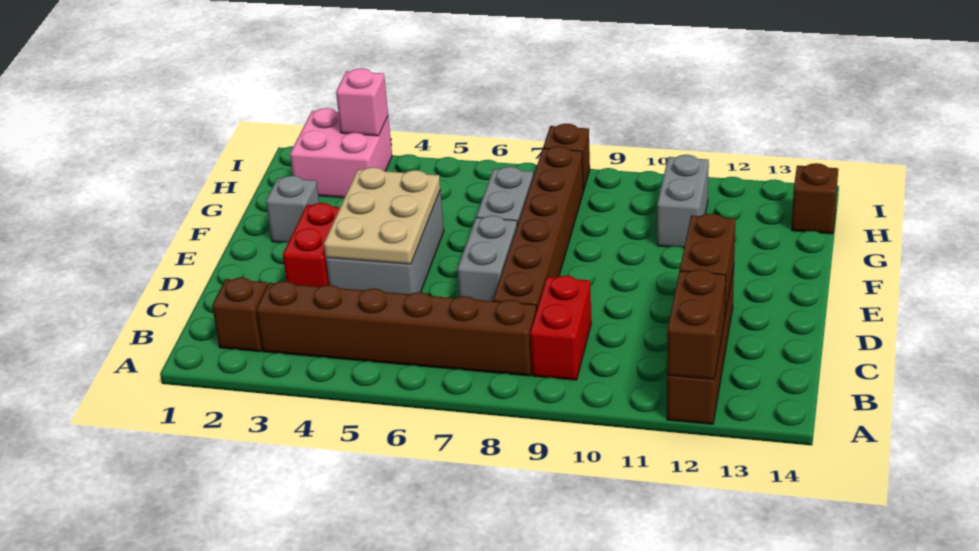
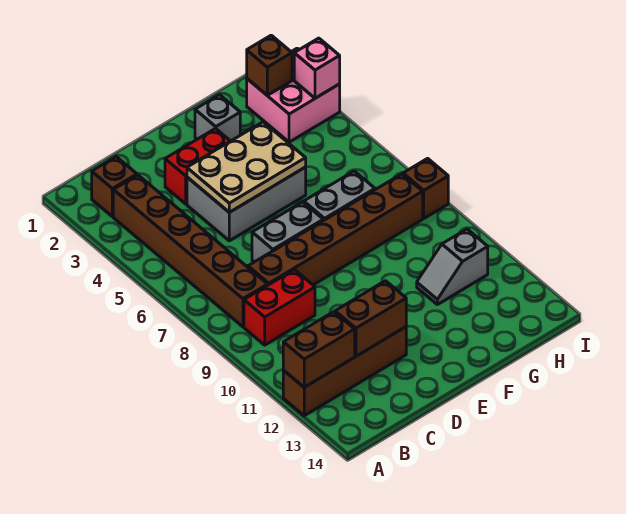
grey brick G11:H11 level 1 -> grey slope G11:H11 level 1 top H
brown brick H14 level 1 -> brown brick H2 level 2

